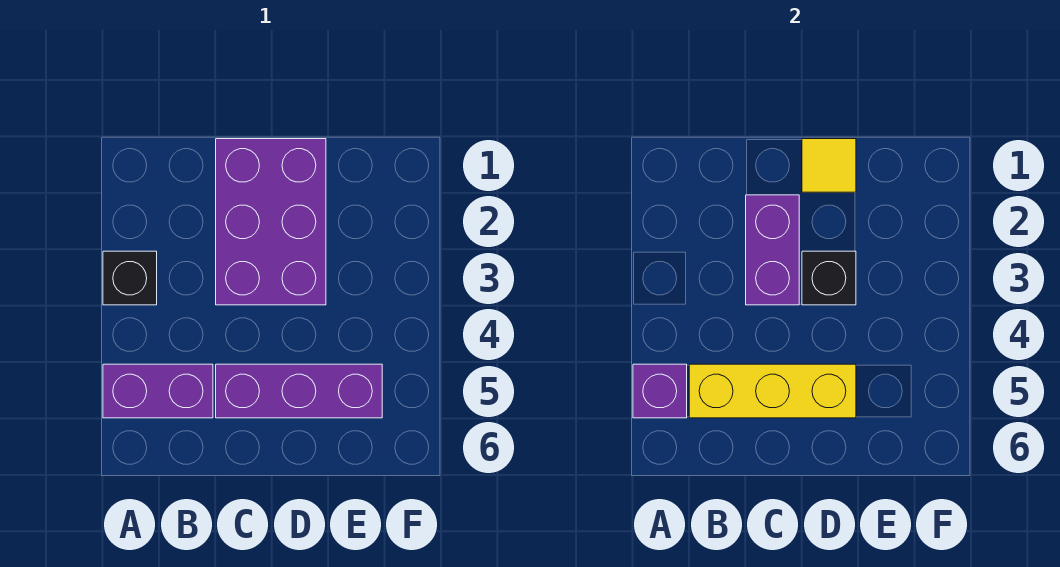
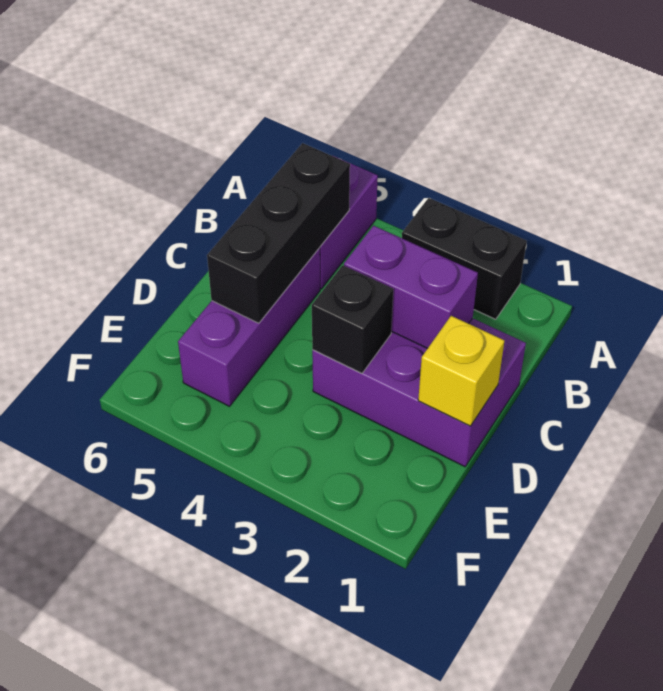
black brick A3 level 1 -> black brick A2:A3 level 1
purple brick A5 level 2 -> none
yellow brick B5:D5 level 2 -> black brick B5:D5 level 2
yellow tile D1 level 2 -> yellow brick D1 level 2

